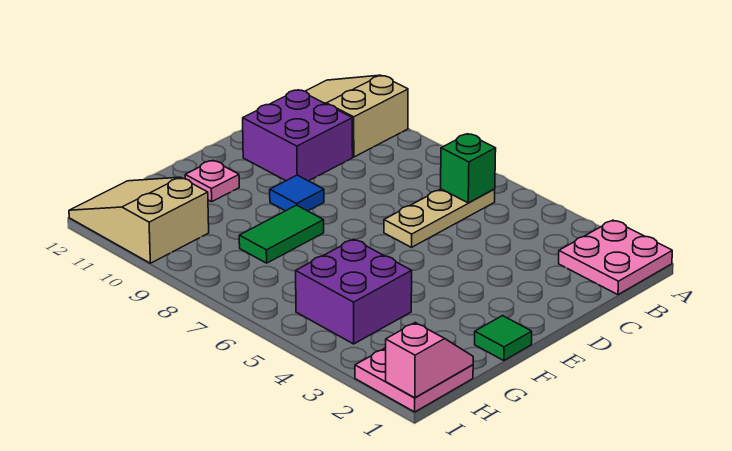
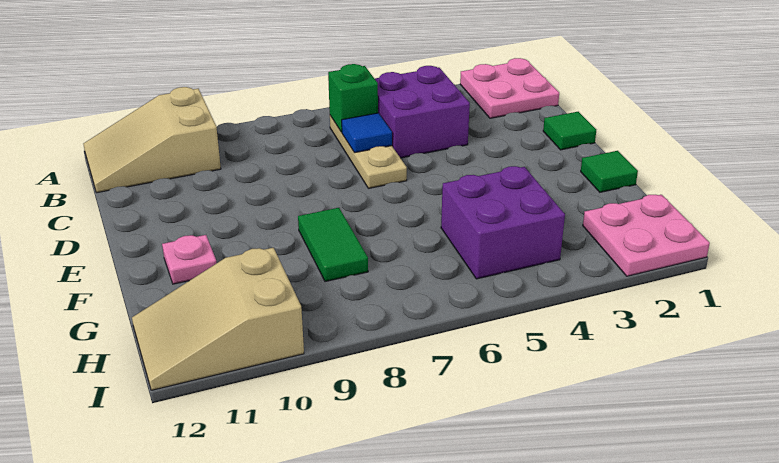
purple brick C10:D11 level 1 -> purple brick B4:C5 level 1
none -> green tile D1 level 1
blue tile E9 level 1 -> blue tile C6 level 2
pink slope H1:I1 level 2 top I -> none

